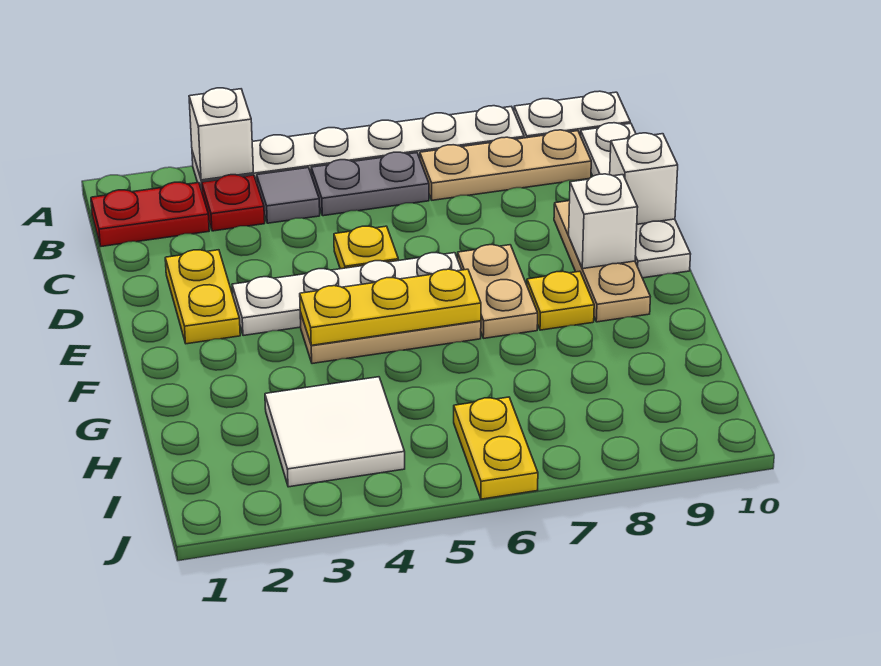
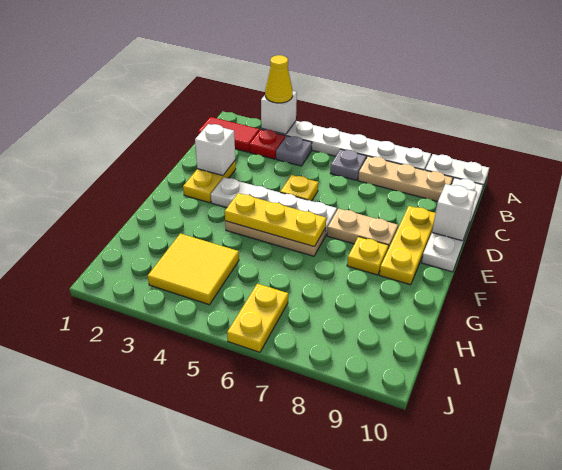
none -> yellow cone A3 level 3
red plate B1:B2 level 1 -> red tile B1:B2 level 1
grey tile B4 level 1 -> grey plate B4 level 1
grey plate B5:B6 level 1 -> grey plate B6 level 1
tan plate D9:F9 level 1 -> yellow plate D9:F9 level 1
tan plate E7:F7 level 1 -> tan plate E7:E8 level 1
white brick E9 level 2 -> white brick D2 level 2
white tile H3:I4 level 1 -> yellow tile H3:I4 level 1

